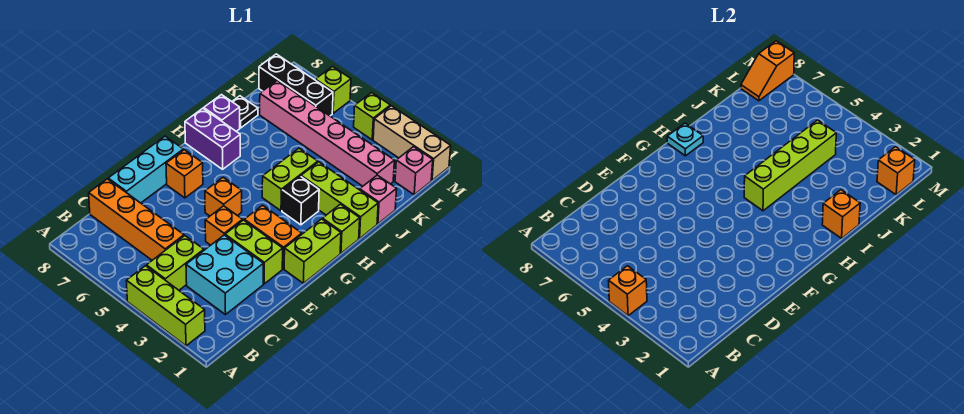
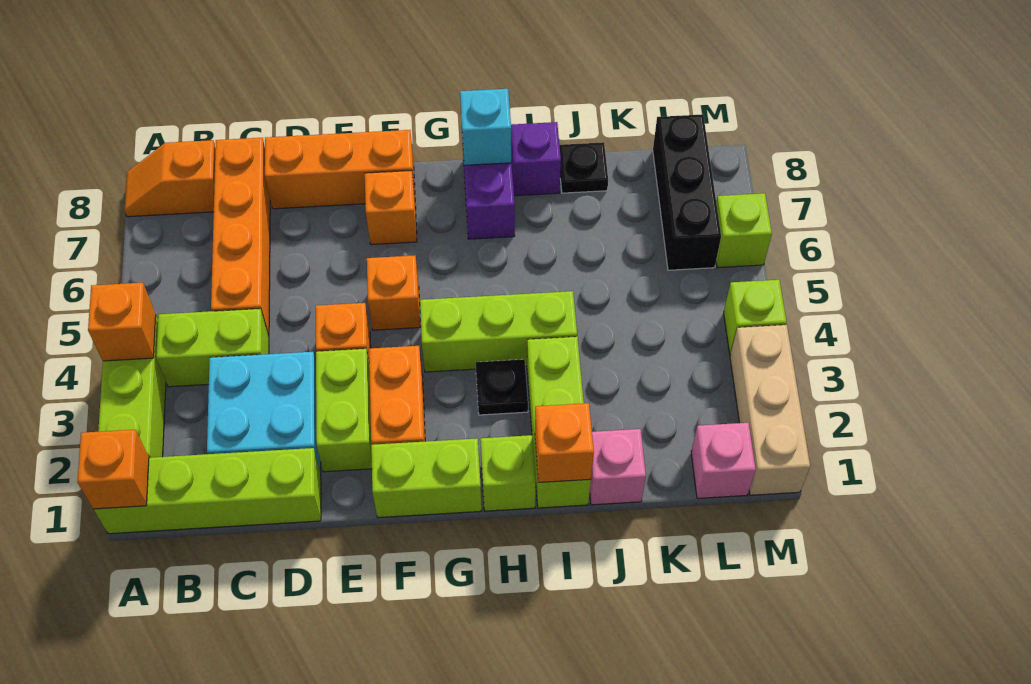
cyan brick D8:F8 level 1 -> orange brick D8:F8 level 1
black brick H3 level 1 -> black plate H3 level 1
lime brick H4:I4 level 1 -> lime brick G4:I4 level 1
lime brick H4:K4 level 2 -> lime brick A1:D1 level 1
cyan plate H8 level 2 -> cyan brick H8 level 2
pink brick K2:K7 level 1 -> none
orange brick L1 level 2 -> orange brick A1 level 2
orange slope L8:M8 level 2 top M -> orange slope A8:B8 level 1 top B

